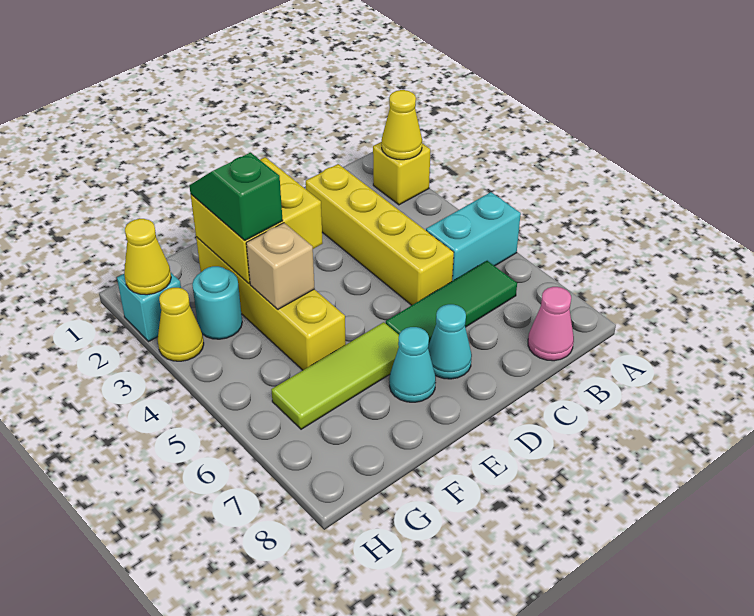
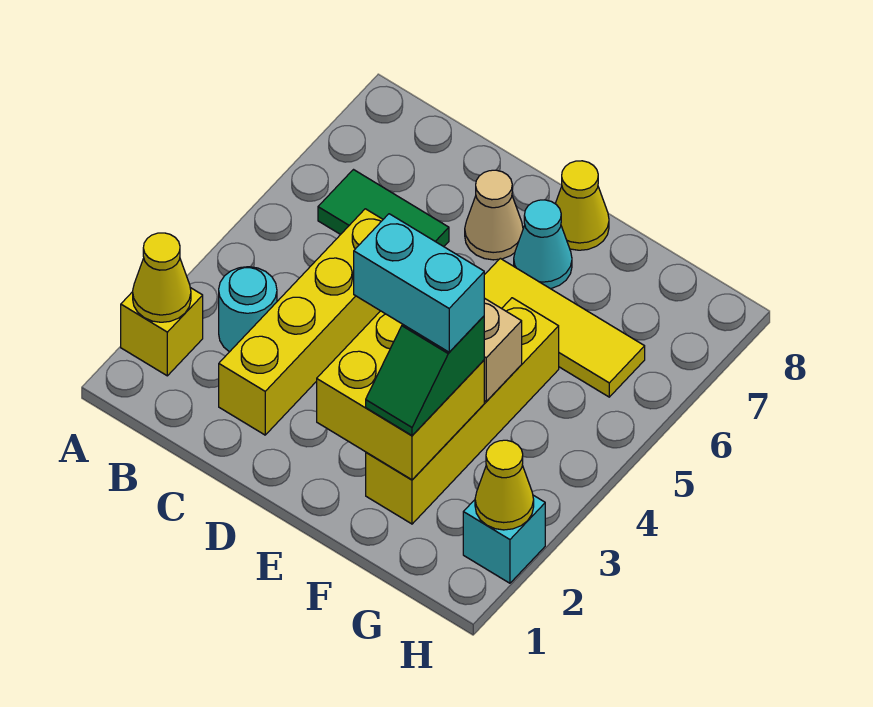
cyan brick A5:B5 level 1 -> cyan brick E3:F3 level 4
green tile B6:D6 level 1 -> green tile B6:C6 level 1
pink cone B8 level 1 -> none
cyan cone D7 level 1 -> tan cone D7 level 1
lime tile E6:G6 level 1 -> yellow tile E6:G6 level 1
cyan round brick G3 level 1 -> cyan round brick B3 level 1
yellow cone H3 level 1 -> yellow cone E8 level 1

